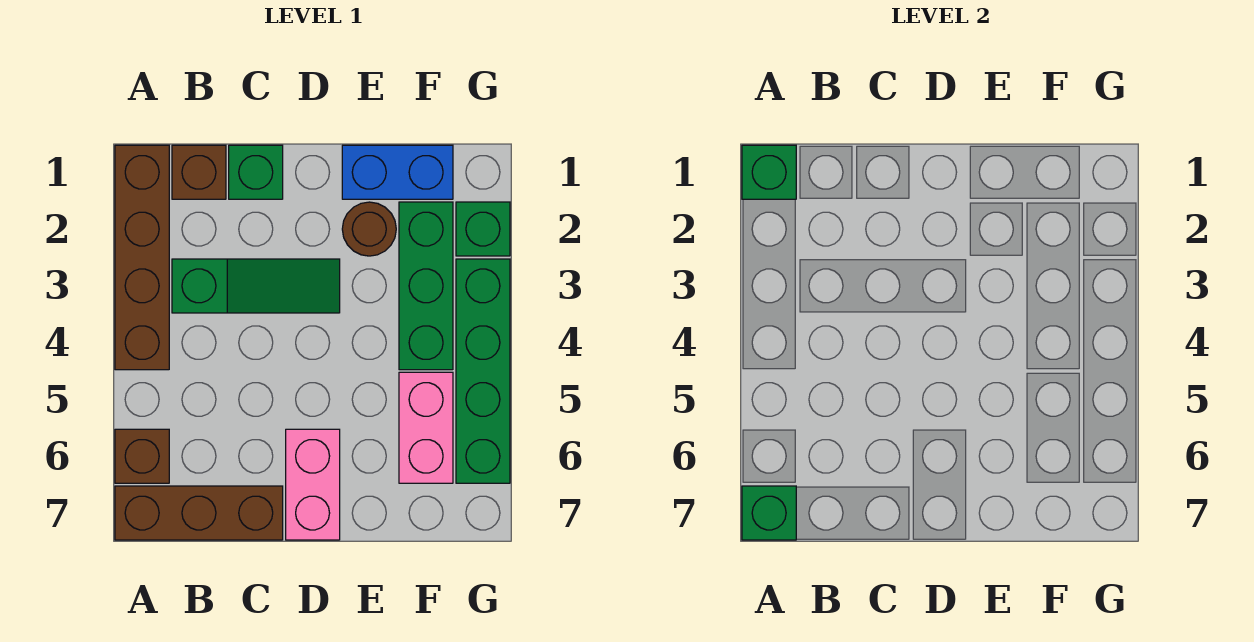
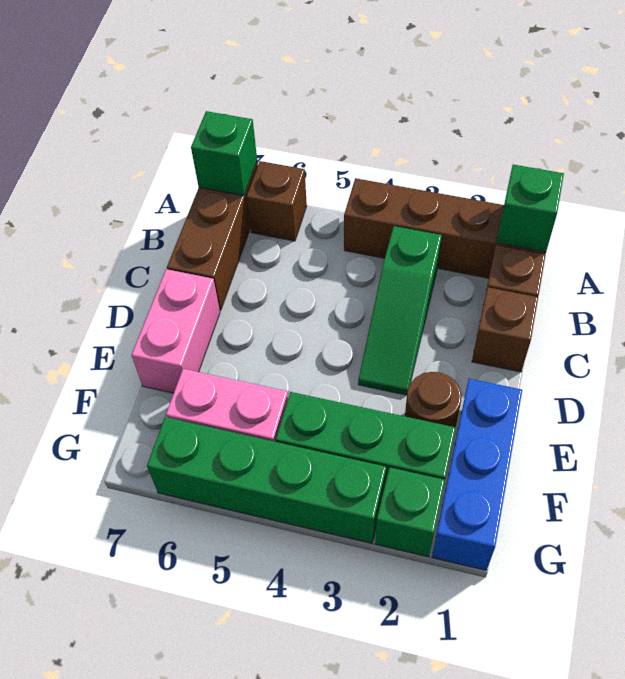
green brick C1 level 1 -> brown brick C1 level 1
pink brick D6:D7 level 1 -> pink brick D7:E7 level 1
blue brick E1:F1 level 1 -> blue brick E1:G1 level 1

